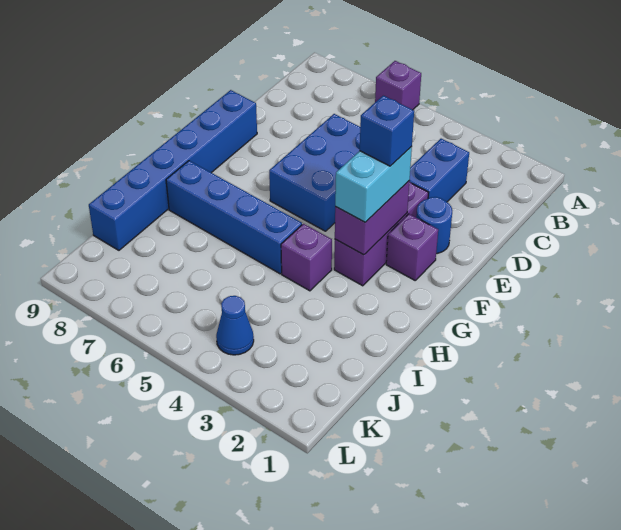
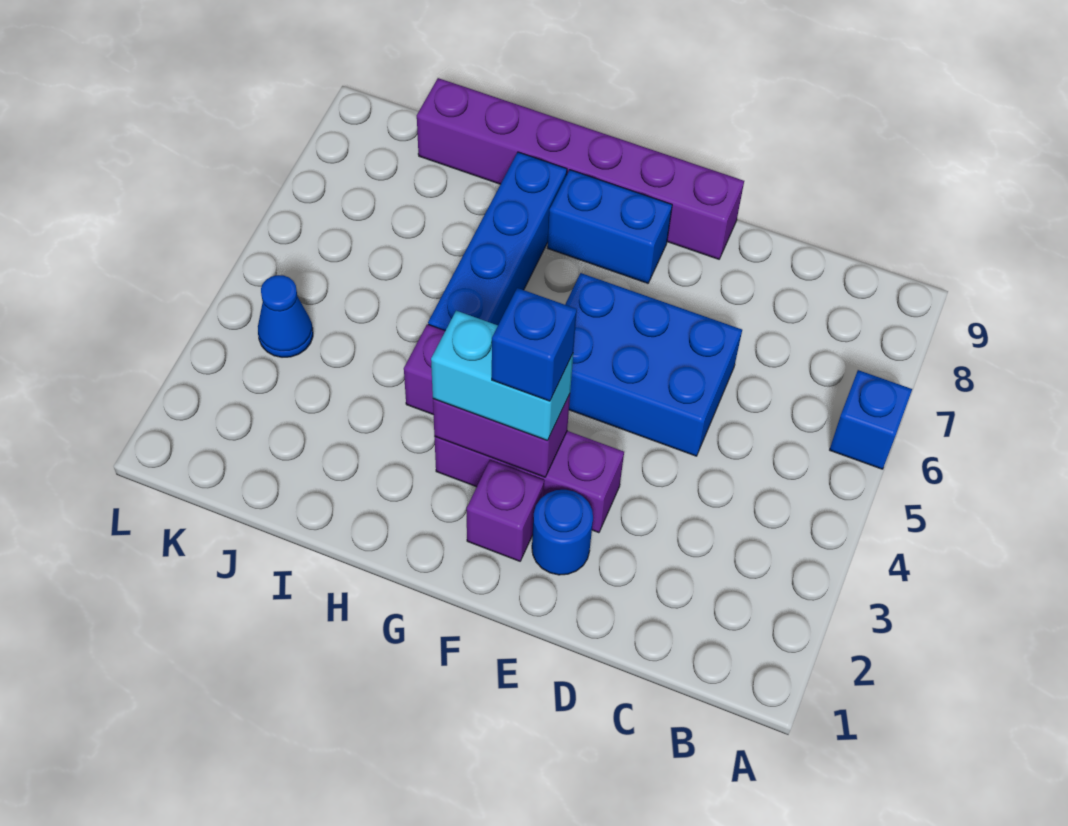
purple brick A6 level 1 -> blue brick A6 level 1
blue brick C3:D3 level 1 -> blue brick F8:G8 level 1
blue brick E9:J9 level 1 -> purple brick E9:J9 level 1

